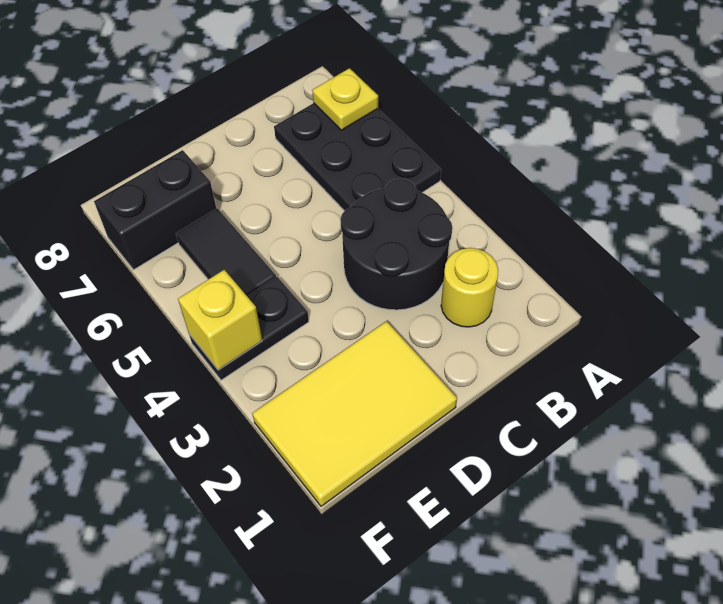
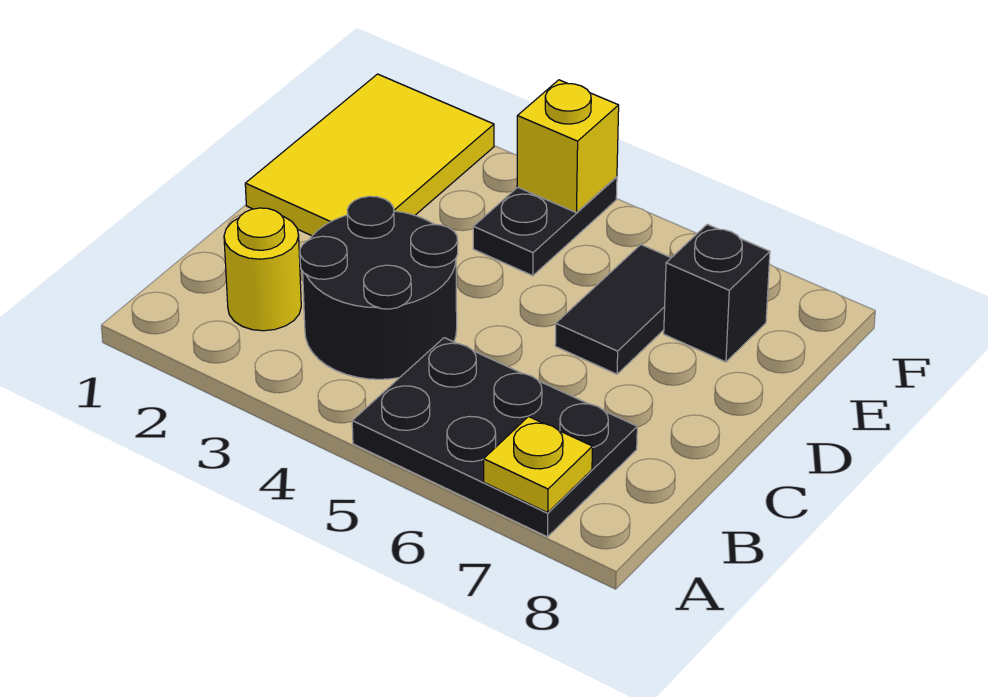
black tile E5:E6 level 1 -> black tile D6:E6 level 1
black brick E7:F7 level 1 -> black brick E7 level 1

